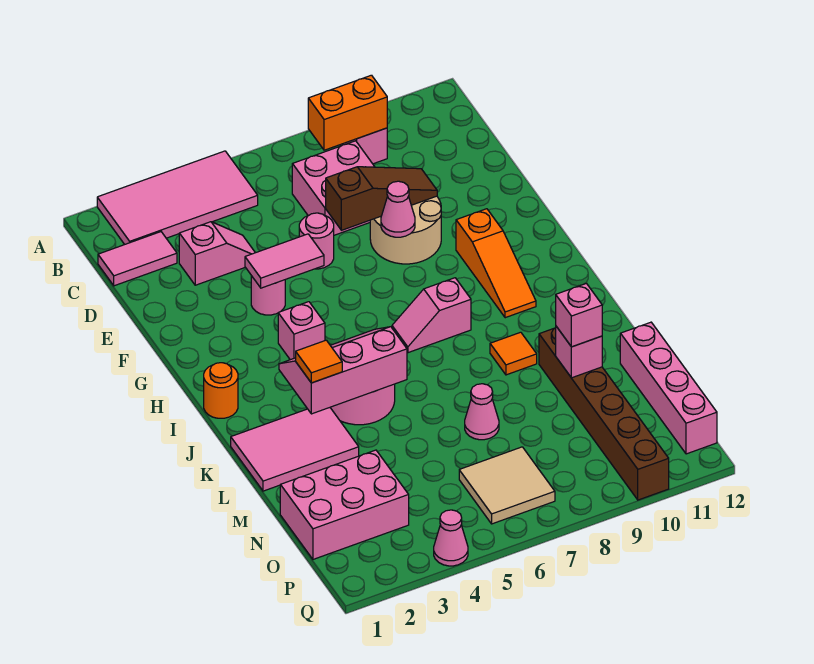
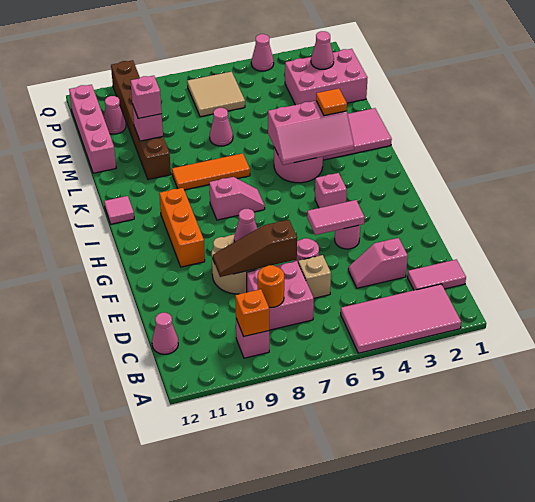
orange brick B8:B9 level 2 -> orange brick B9 level 2
none -> pink cone C12 level 1
none -> tan brick D6 level 1
orange slope G10:I10 level 1 top G -> orange brick G10:I10 level 1
orange round brick I1 level 1 -> orange round brick C8 level 2
none -> pink tile J12 level 1
orange tile K9 level 1 -> orange tile K7:K9 level 1
none -> pink cone O2 level 2
none -> pink cone O11 level 1

